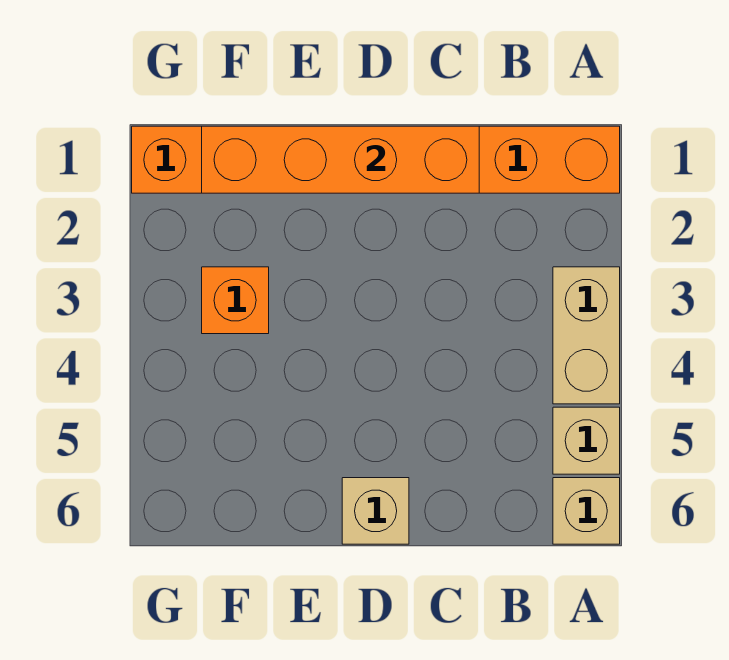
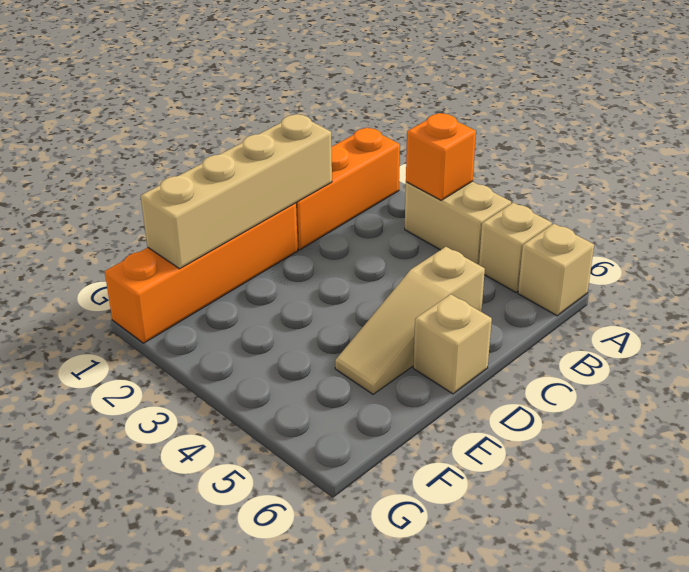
orange brick C1:F1 level 2 -> tan brick C1:F1 level 2
none -> tan slope C5:E5 level 1 top C
orange brick F3 level 1 -> orange brick A3 level 2

